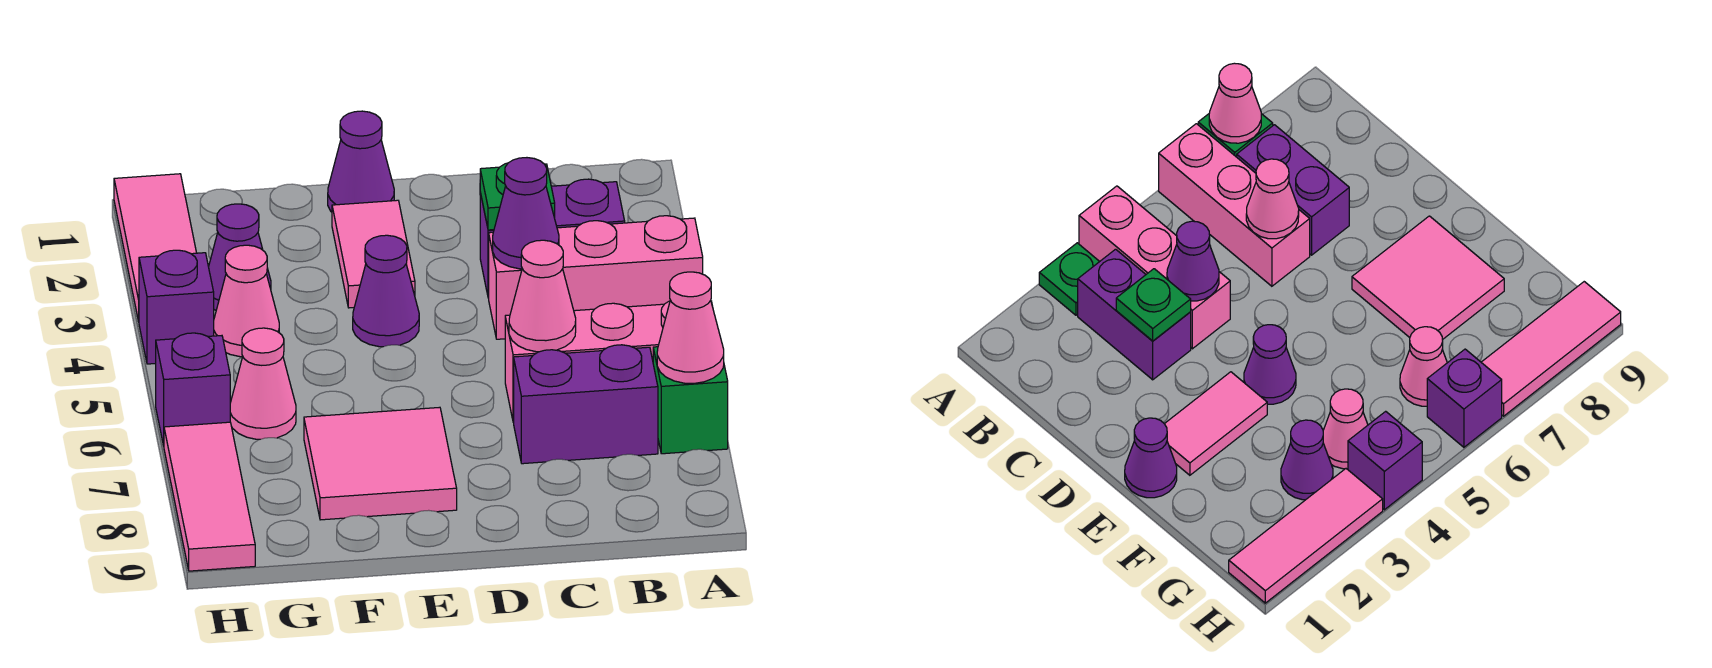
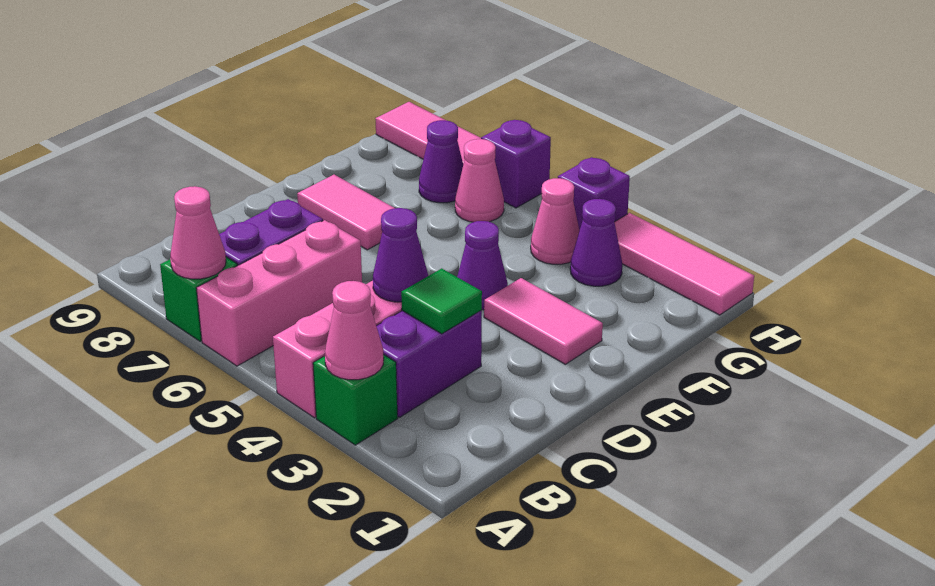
green plate A3 level 1 -> green brick A3 level 1
green plate C3 level 2 -> green tile C3 level 2
pink cone C6 level 2 -> pink cone A3 level 2
purple cone E1 level 1 -> purple cone G7 level 1
pink tile E7:F8 level 1 -> pink tile E7:E8 level 1

